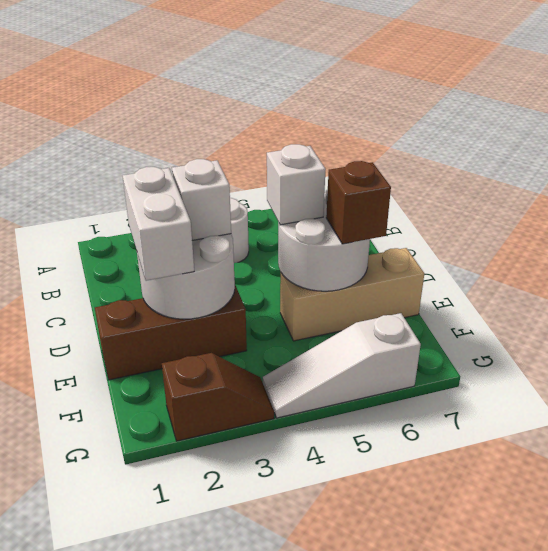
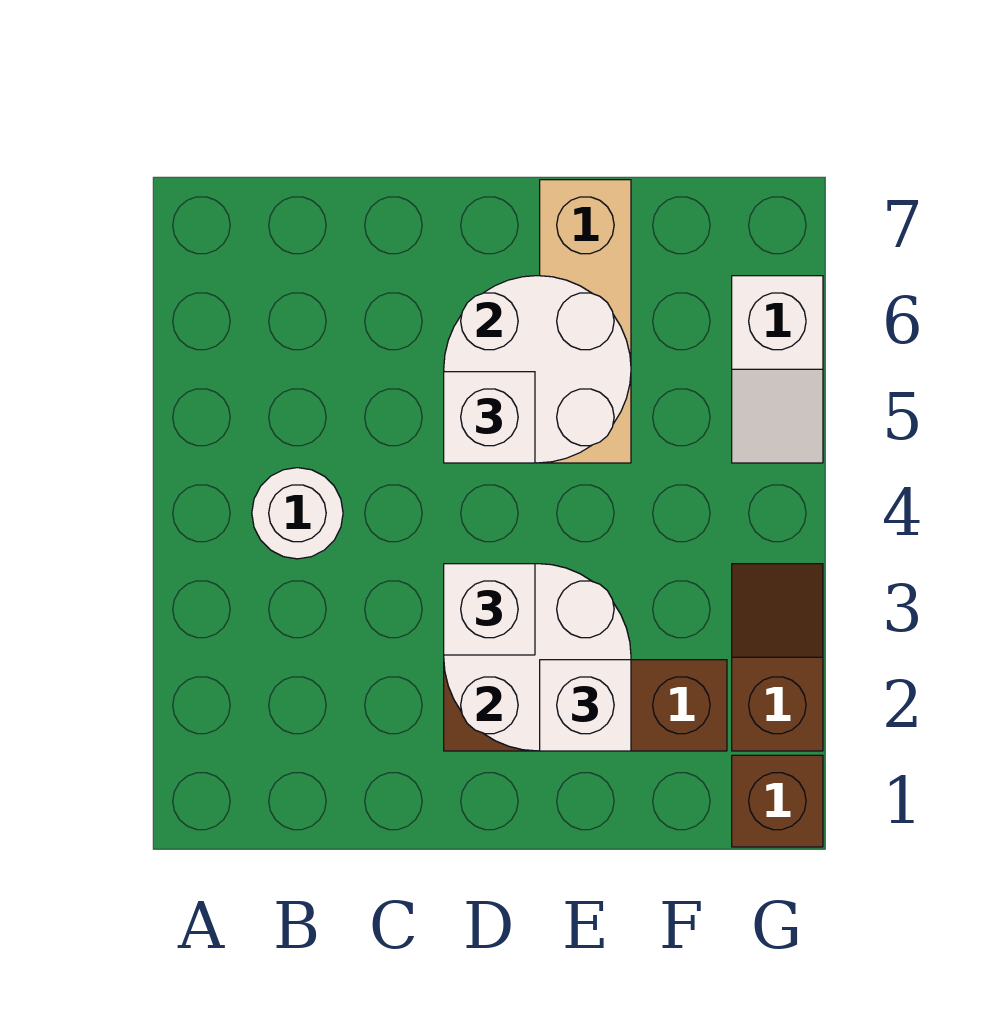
white brick D2:E2 level 3 -> white brick E2 level 3
brown brick E1:E3 level 1 -> brown brick D2:F2 level 1
brown brick E6 level 3 -> brown brick G1 level 1
white slope G4:G6 level 1 top 6 -> white slope G5:G6 level 1 top 6

